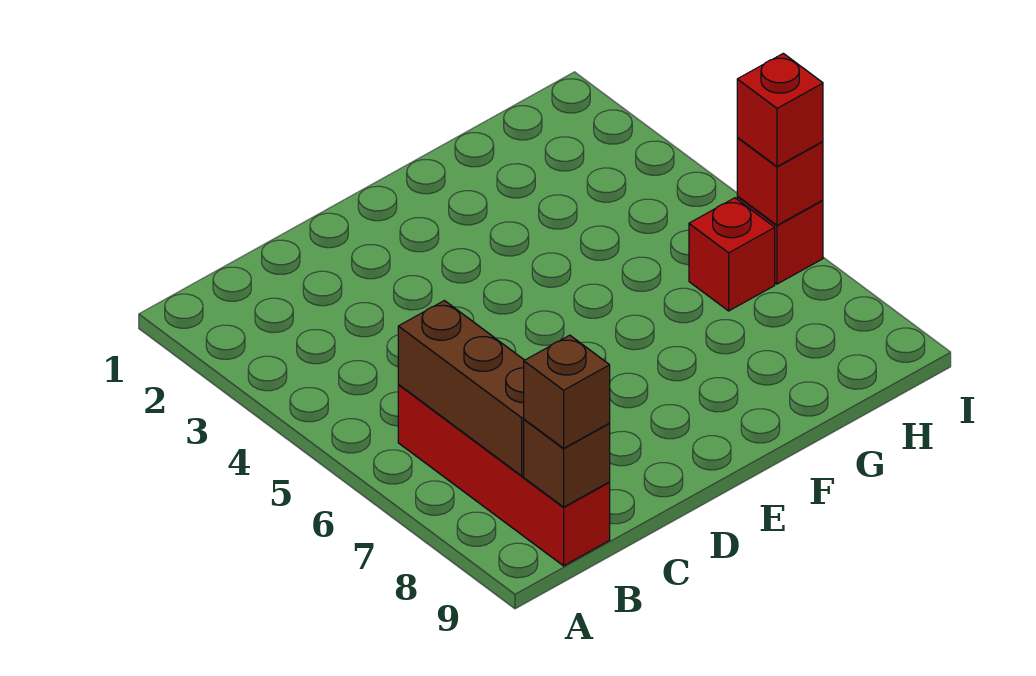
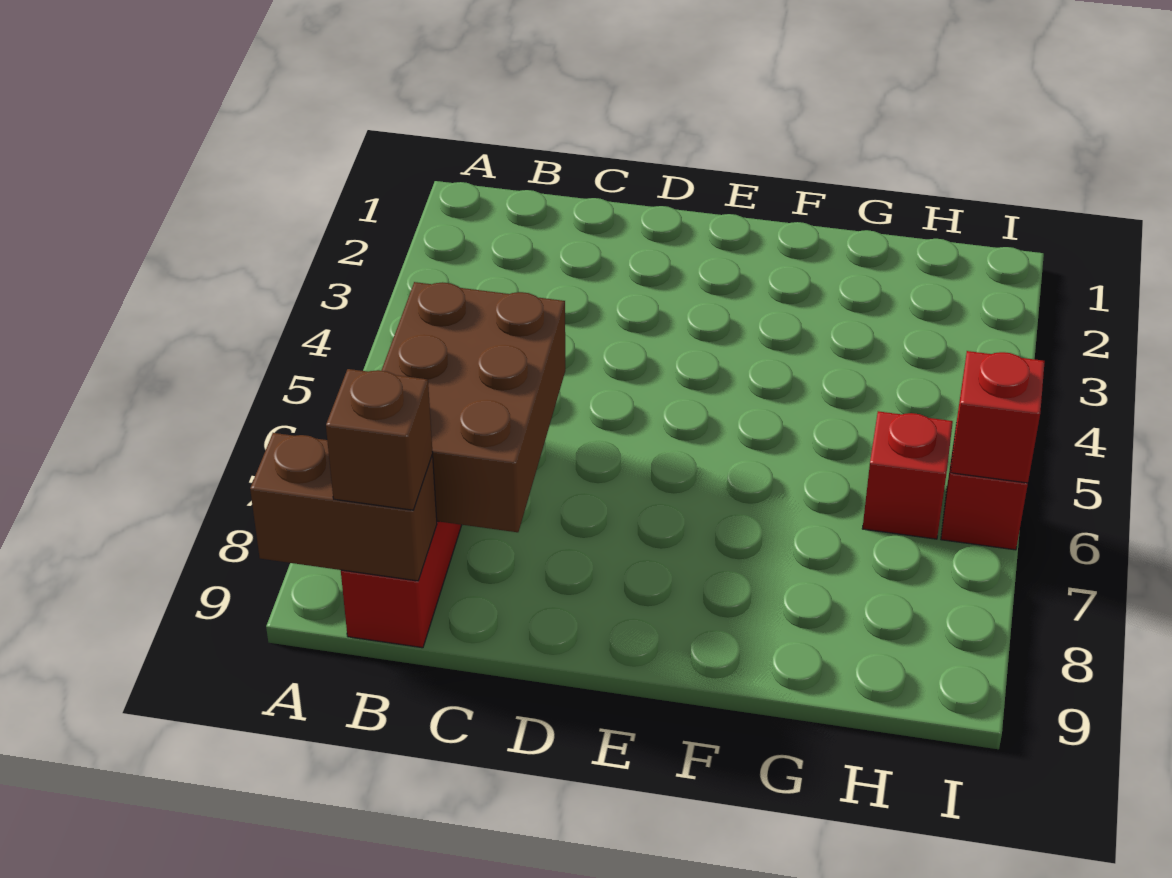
brown brick B6:B8 level 2 -> brown brick B6:C8 level 2
brown brick B9 level 2 -> brown brick A9:B9 level 2
red brick I6 level 3 -> none

